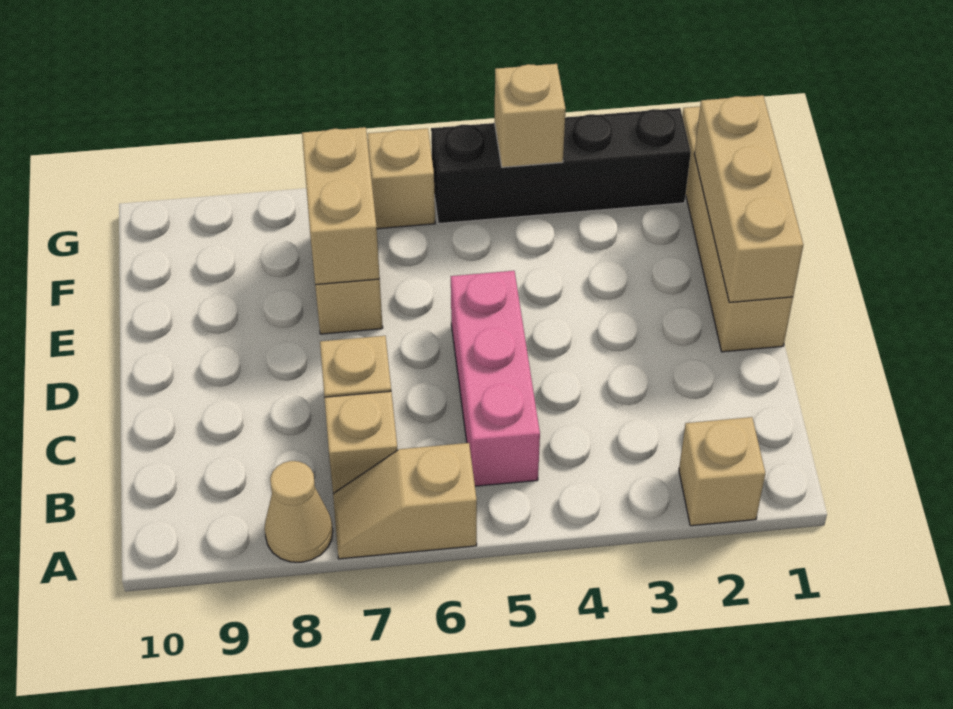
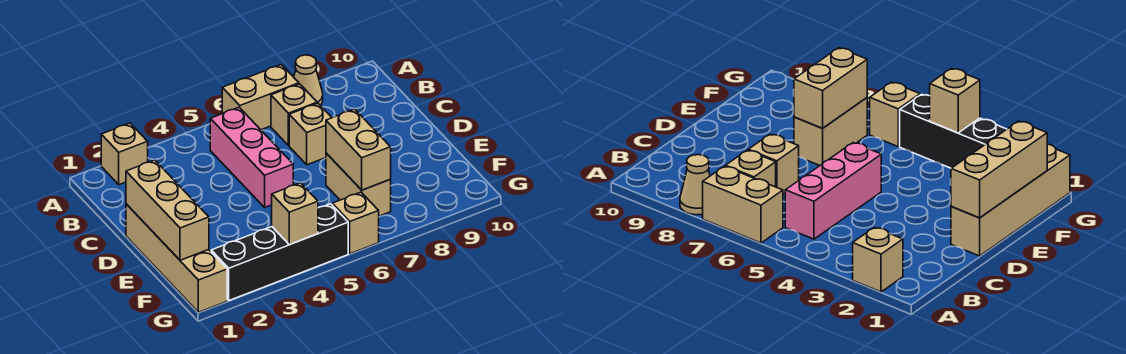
tan slope A6:A7 level 1 top 6 -> tan brick A6:A7 level 1

